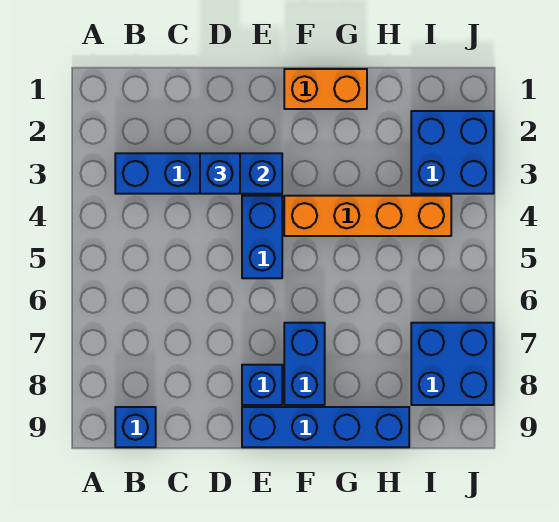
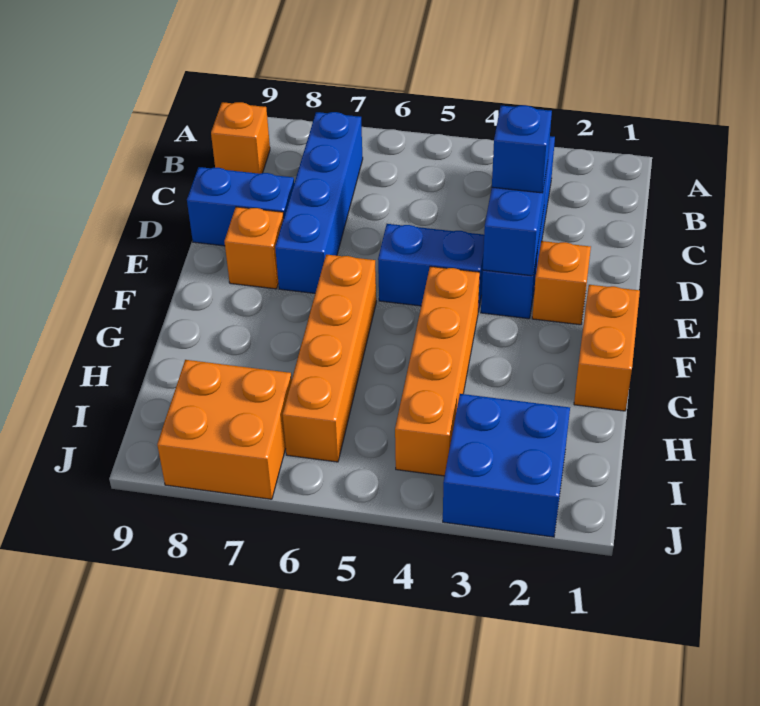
blue brick B9 level 1 -> orange brick B9 level 1
none -> orange brick E2 level 1
blue brick E8 level 1 -> orange brick E8 level 1
blue brick E9:H9 level 1 -> blue brick B7:E7 level 1
none -> orange brick F6:I6 level 1
blue brick F7:F8 level 1 -> blue brick D8:D9 level 1
blue brick I7:J8 level 1 -> orange brick I7:J8 level 1

